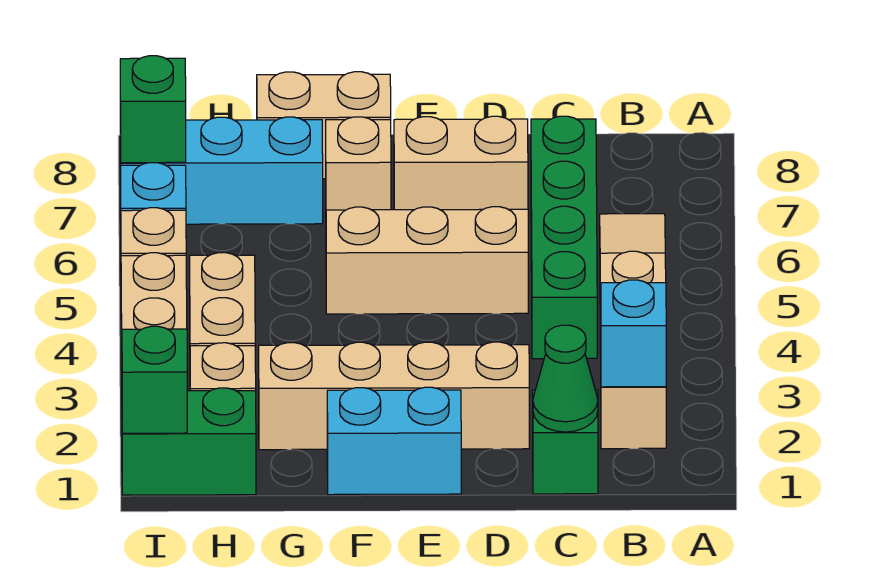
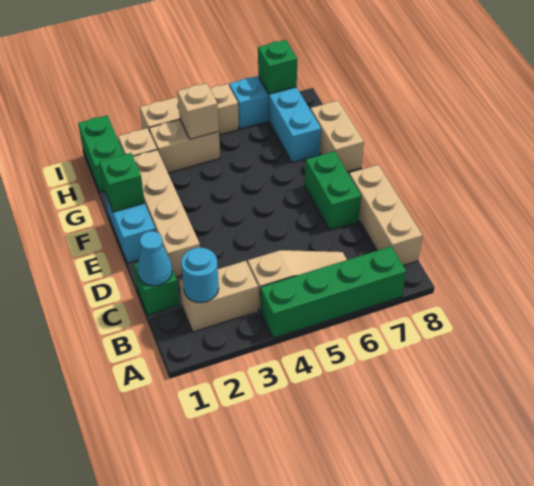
cyan brick B2 level 2 -> cyan round brick B2 level 2
green cone C1 level 2 -> cyan cone C1 level 2
green brick C4:C7 level 1 -> green brick A4:A7 level 1
tan brick D5:F5 level 1 -> tan brick B8:D8 level 1
tan brick D7:E7 level 1 -> green brick D7:E7 level 1
tan brick F7 level 1 -> tan brick H4 level 2
green brick I1 level 2 -> green brick F1 level 2

